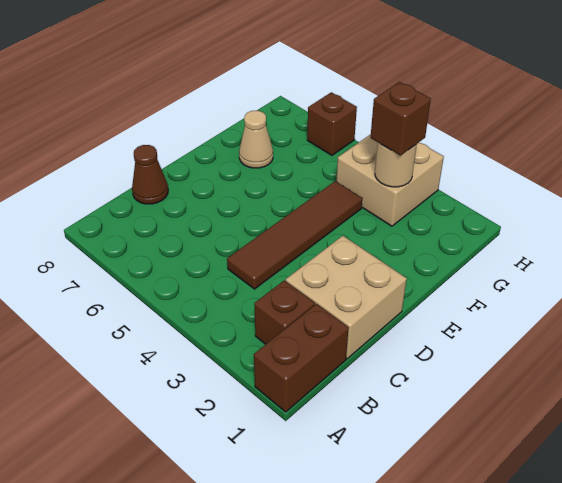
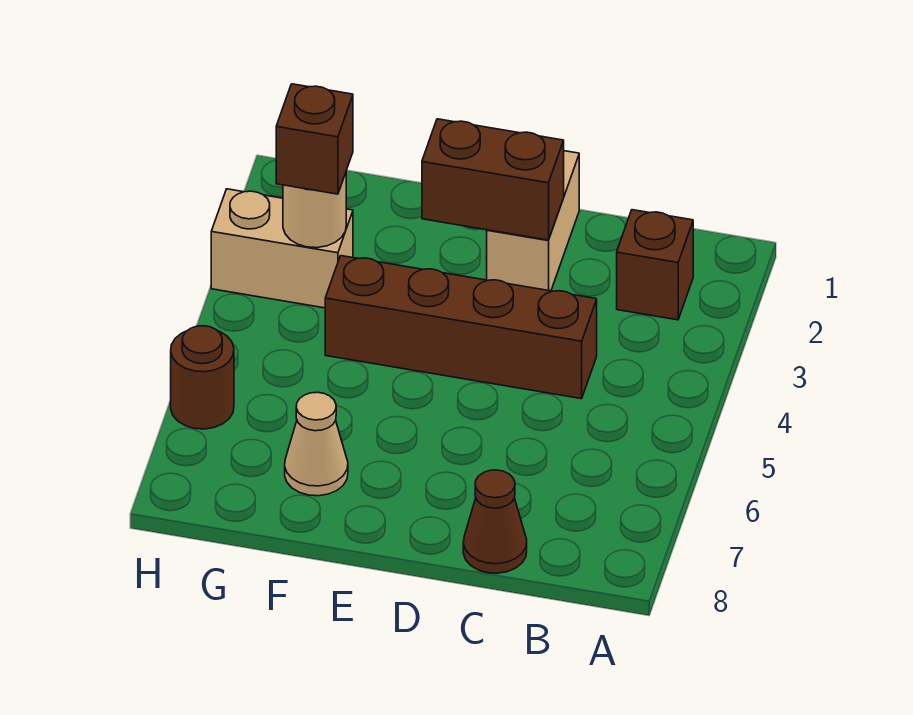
brown brick A1:B1 level 1 -> brown brick D2:E2 level 2
tan brick C1:D2 level 1 -> tan brick D1:D2 level 1
brown tile C4:F4 level 1 -> brown brick C4:F4 level 1
tan brick G3:H4 level 1 -> tan brick G3:H3 level 1
brown brick H6 level 1 -> brown round brick H6 level 1

